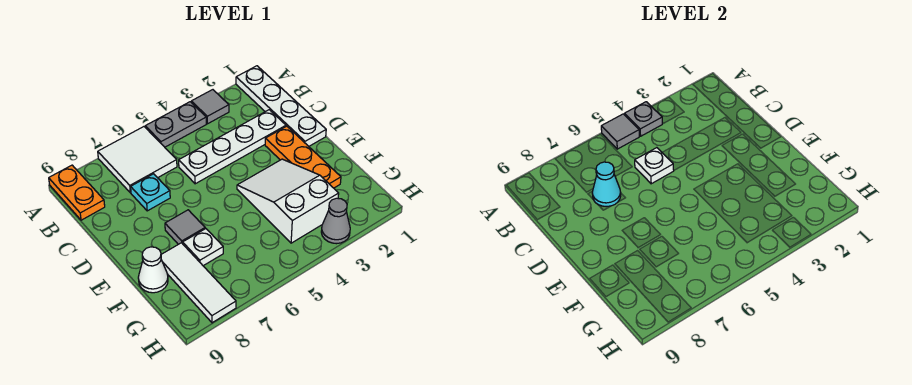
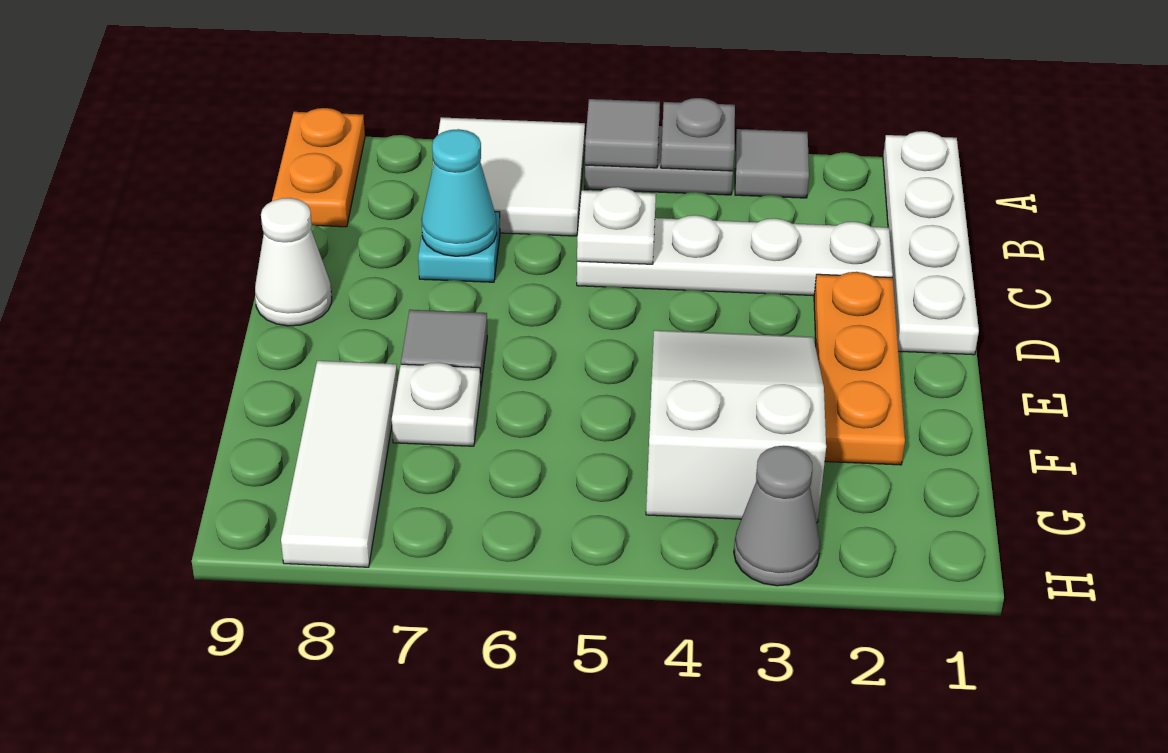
white cone F9 level 1 -> white cone D9 level 1

